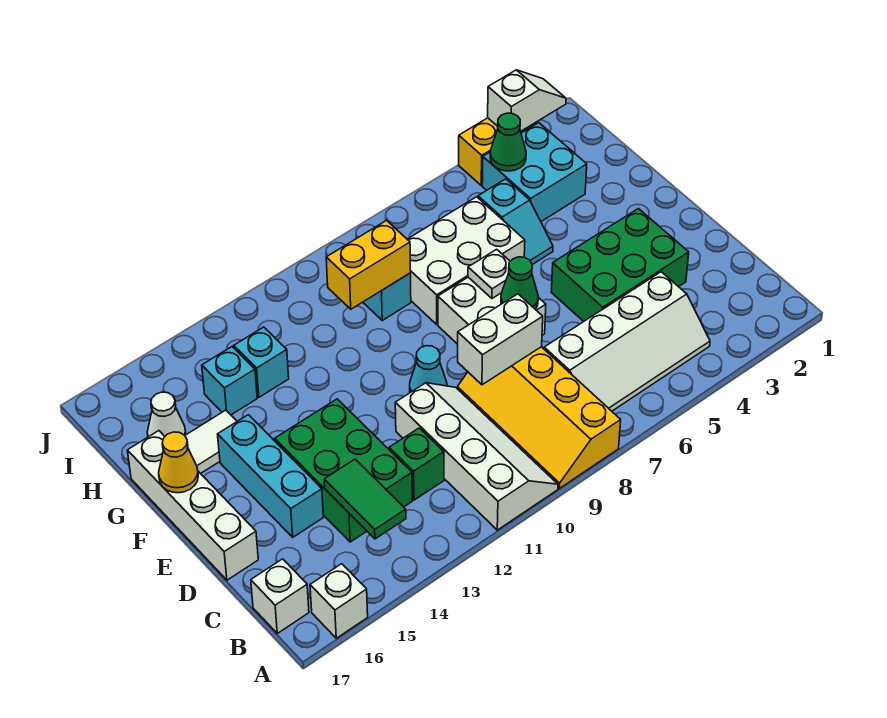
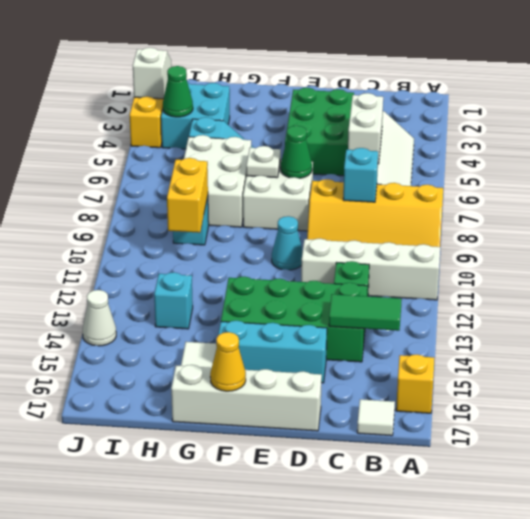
white brick A16 level 1 -> yellow brick A16 level 1
white brick B17 level 1 -> white tile B17 level 1
green brick C13:E14 level 1 -> green brick C13:F14 level 1
white brick D8:D9 level 2 -> white brick C5:C6 level 2
cyan brick H14 level 1 -> cyan brick C8 level 2
white cone H16 level 1 -> white cone J14 level 1

